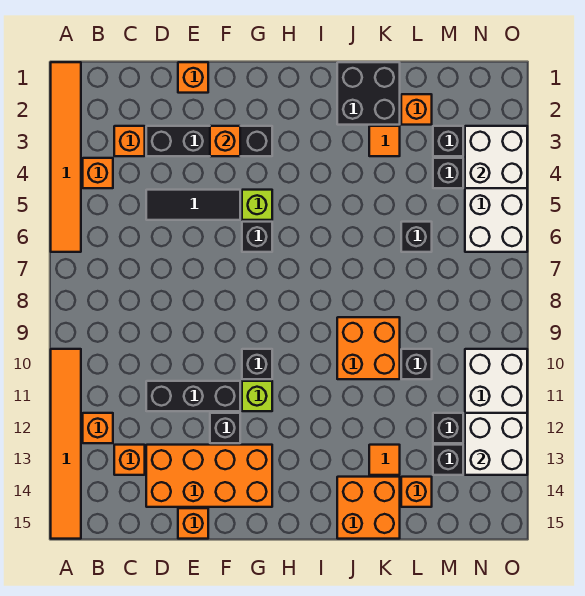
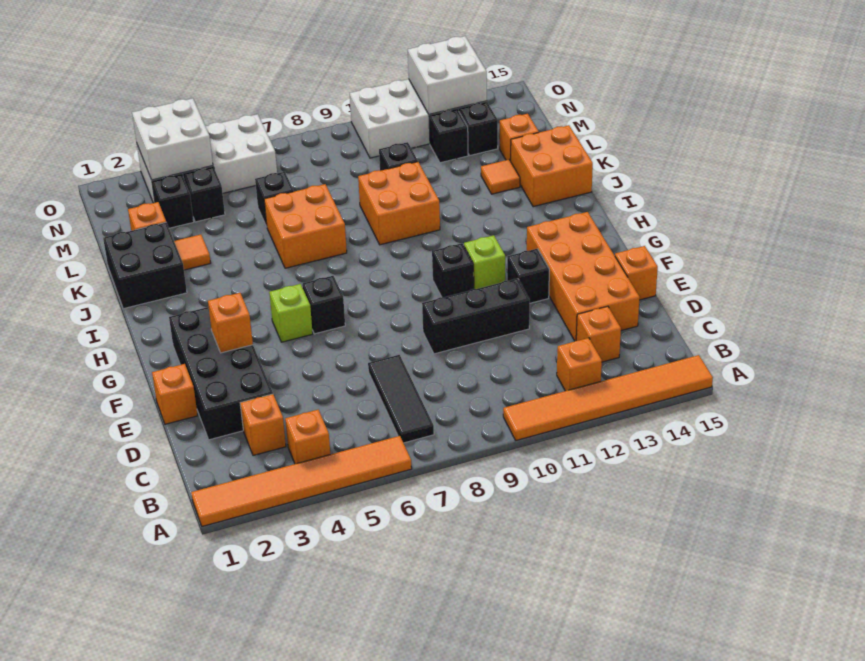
black brick D3:G3 level 1 -> black brick D2:G3 level 1
black tile D5:F5 level 1 -> black tile B7:D7 level 1
black brick D11:F11 level 1 -> black brick E9:E11 level 1
none -> orange brick J6:K7 level 1

